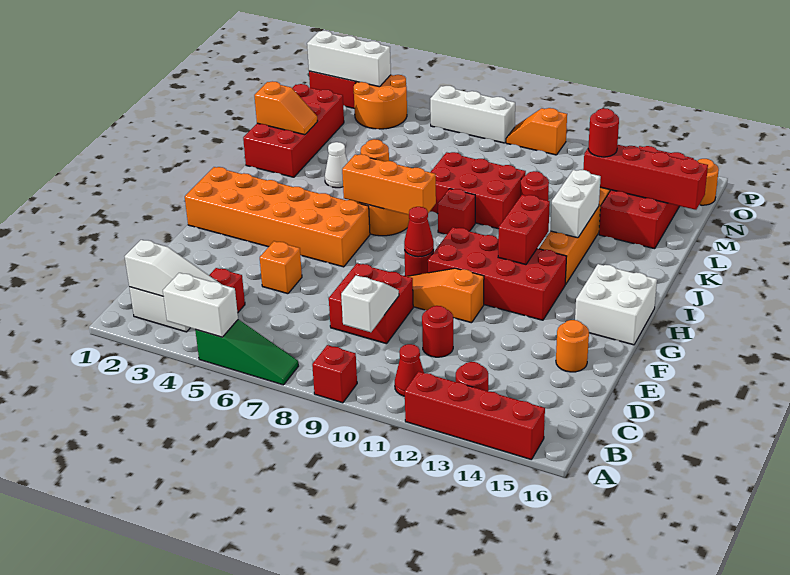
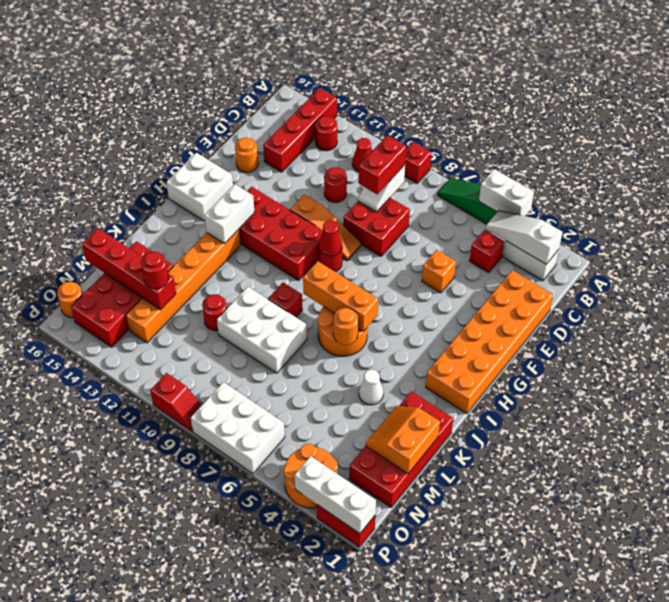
red brick A12:A15 level 1 -> red brick A14:D14 level 1
orange brick G1:H6 level 1 -> orange brick D1:I2 level 1
red brick H12:I12 level 2 -> red brick C9:D9 level 3
white brick J13:K13 level 2 -> white brick H13:I13 level 2
red brick K8:L10 level 1 -> white brick K8:L10 level 1
orange slope L1:L2 level 2 top 1 -> orange slope L1:M2 level 2 top 1
white brick P6:P8 level 1 -> white brick O6:P8 level 1
orange slope P9:P10 level 1 top 10 -> red slope P9:P10 level 1 top 10

